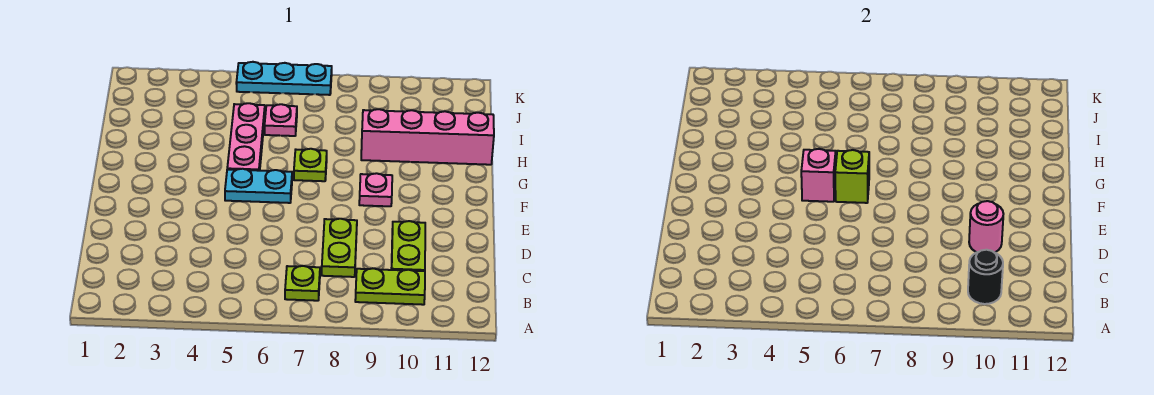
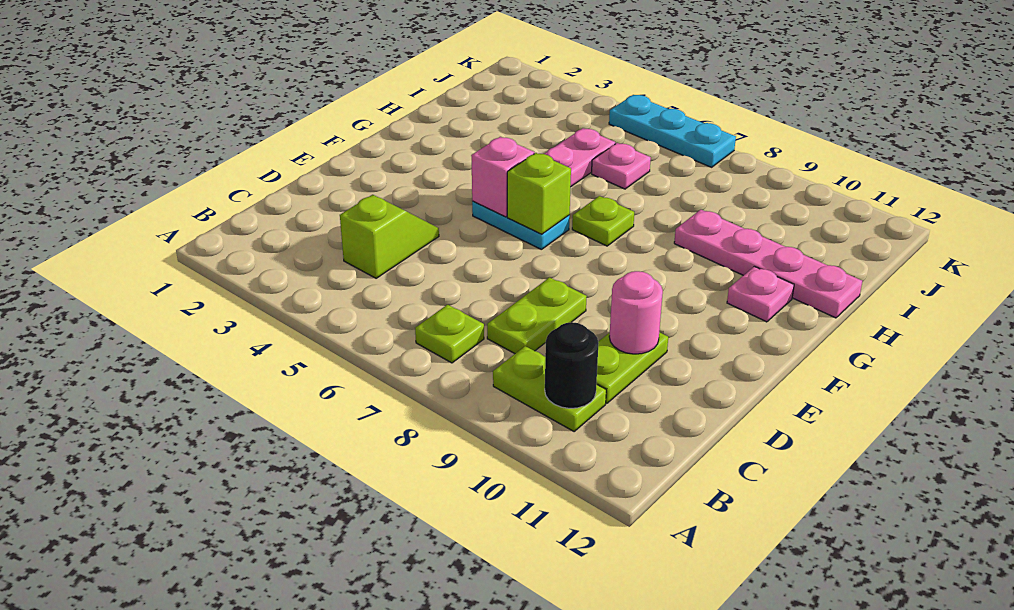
none -> lime slope C4:D4 level 1 top C
pink plate F9 level 1 -> pink plate G11 level 1
pink brick H9:H12 level 1 -> pink plate H9:H12 level 1

